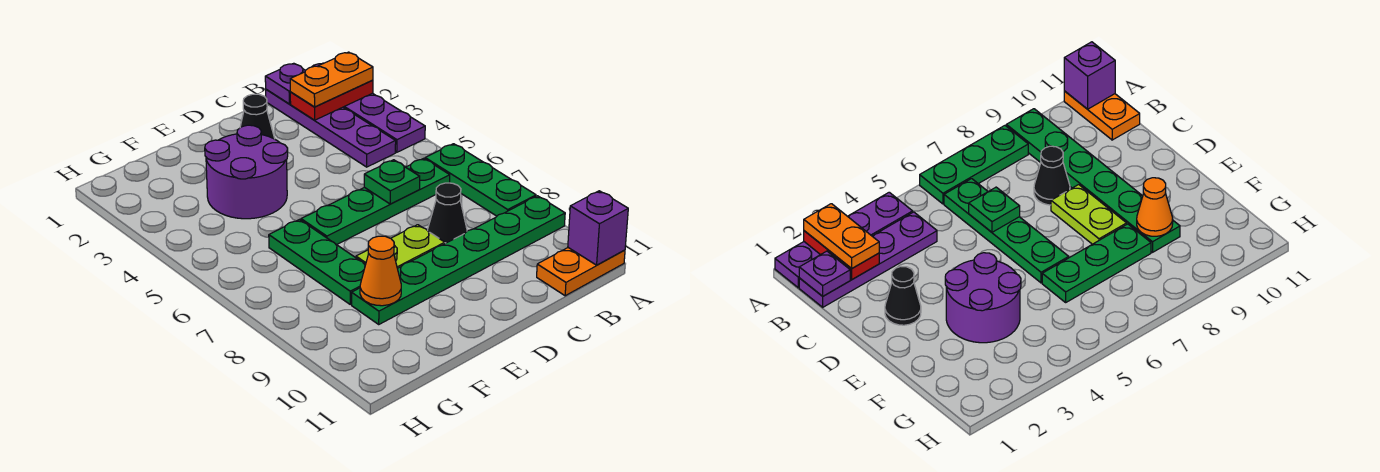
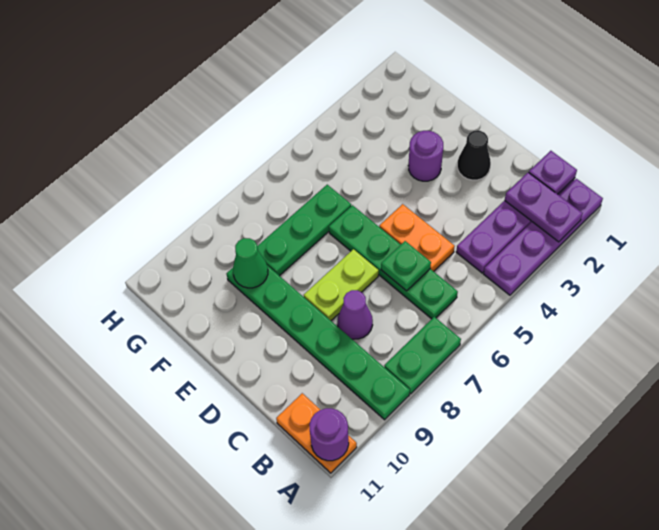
red plate A2:B2 level 2 -> purple plate A2:B2 level 2
orange plate A2:B2 level 3 -> orange plate C5:D5 level 1
green plate A6:A8 level 1 -> green plate A7:A8 level 1
purple brick A11 level 2 -> purple round brick A11 level 2
black cone C8 level 1 -> purple cone C8 level 1
lime plate D8:E8 level 1 -> lime plate D7:D8 level 1
purple round brick E3:F4 level 1 -> purple round brick E3 level 1
orange cone F9 level 2 -> green cone F9 level 2

